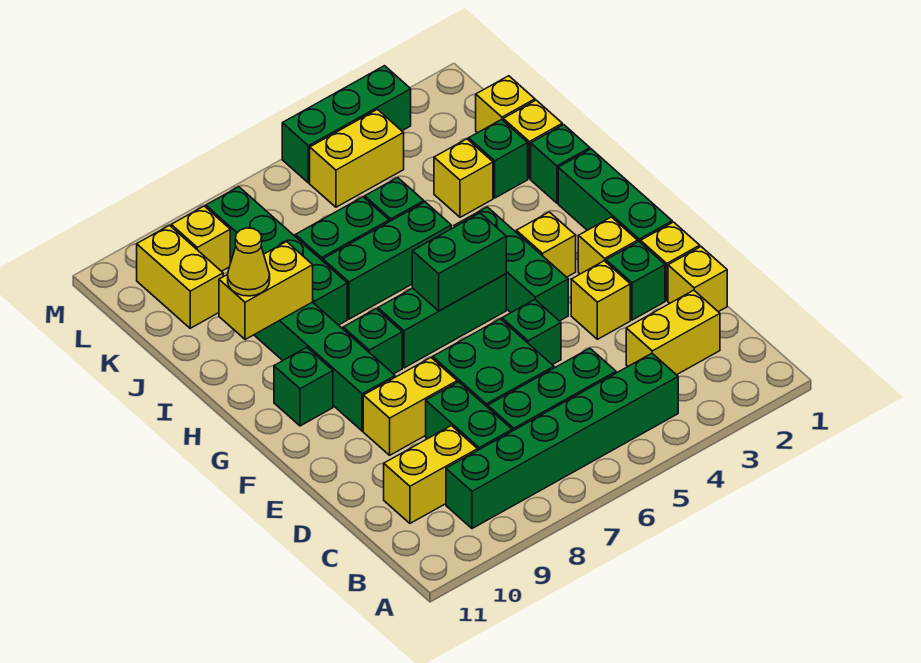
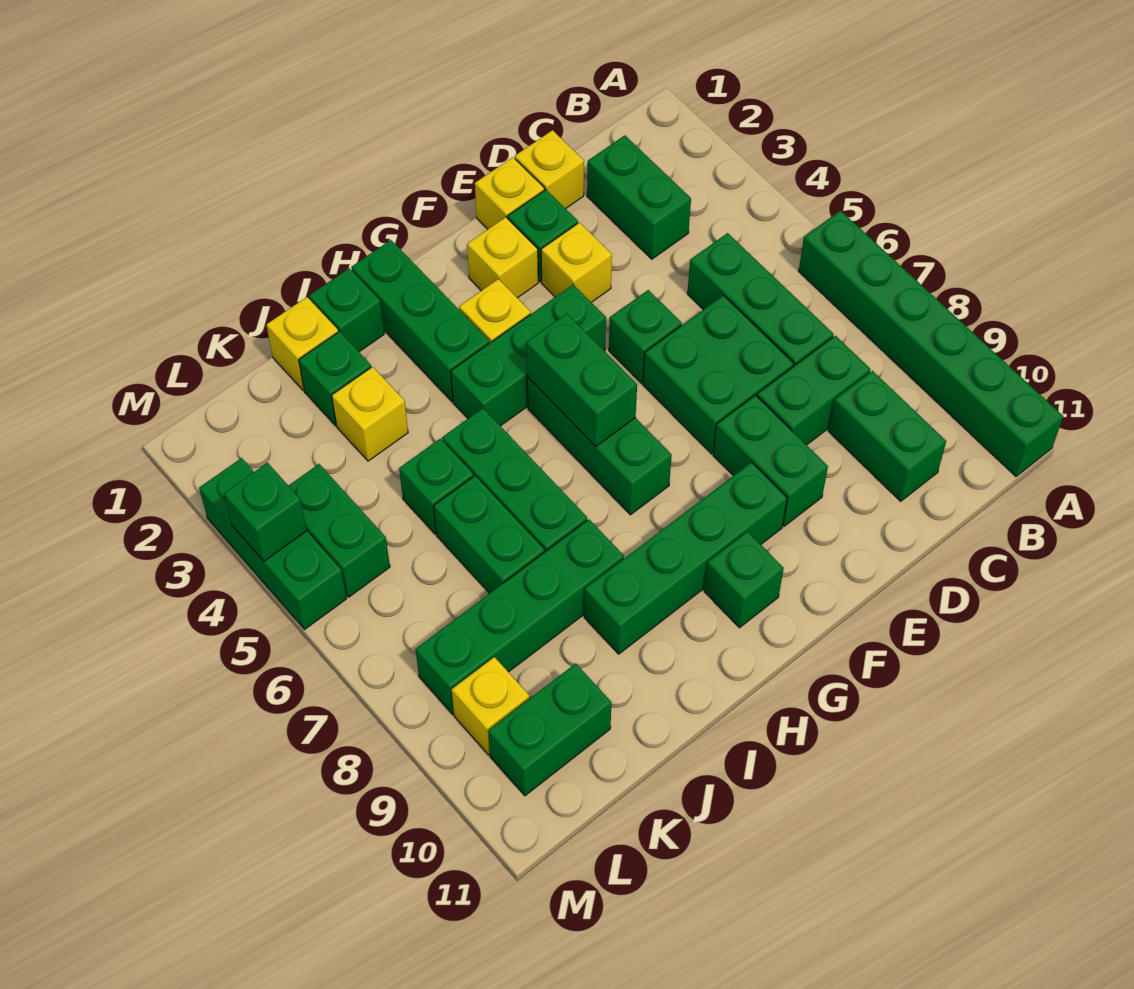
green brick B4:B9 level 1 -> green brick A6:A11 level 1
yellow brick C2:C3 level 1 -> green brick C2:C3 level 1
yellow brick C9:C10 level 1 -> green brick C9:C10 level 1
yellow brick E8:E9 level 1 -> green brick E8:E9 level 1
green brick F1:H1 level 1 -> green brick H1:H3 level 1
green brick G8 level 1 -> green brick M4 level 2
yellow brick I9:I10 level 2 -> none
yellow cone I10 level 3 -> none
yellow brick K1 level 1 -> none
yellow brick K10:L10 level 1 -> green brick K10:L10 level 1
yellow brick L4:L5 level 1 -> green brick L4:L5 level 1

